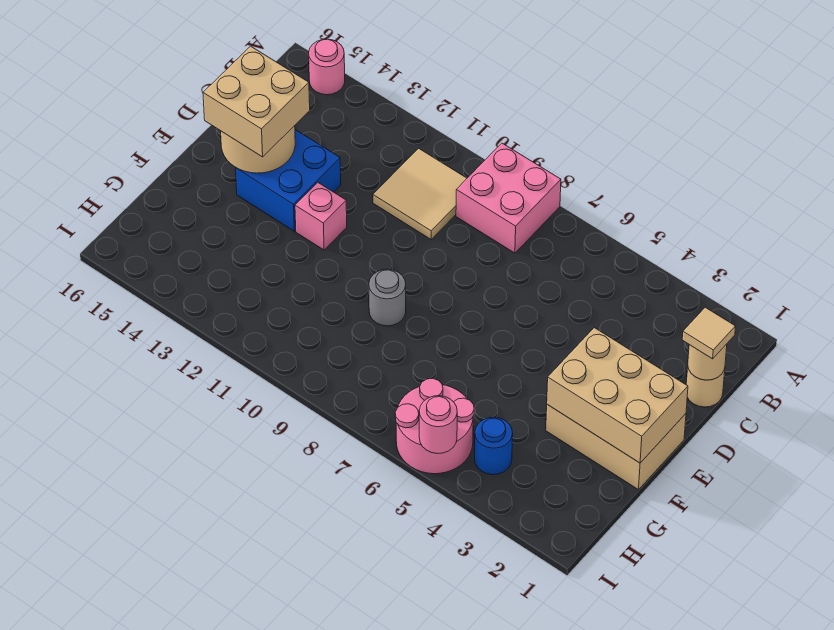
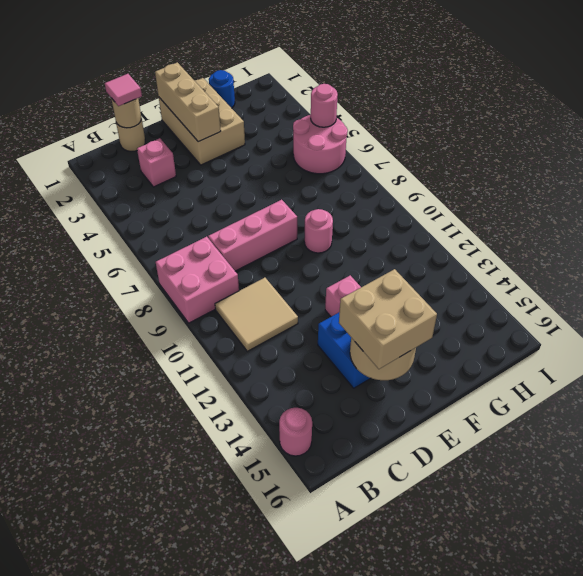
tan tile C1 level 3 -> pink tile C1 level 3
none -> pink brick C3 level 1
none -> pink brick C8:E8 level 1
tan brick E1:F3 level 2 -> tan brick E1:E3 level 2
grey round brick F9 level 1 -> pink round brick F9 level 1
blue round brick H4 level 1 -> blue round brick G1 level 1

